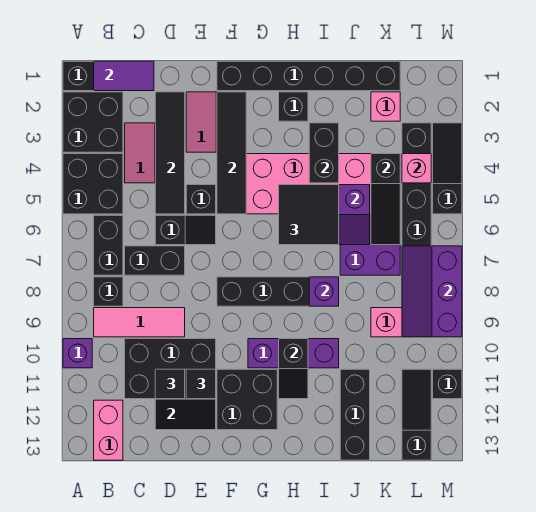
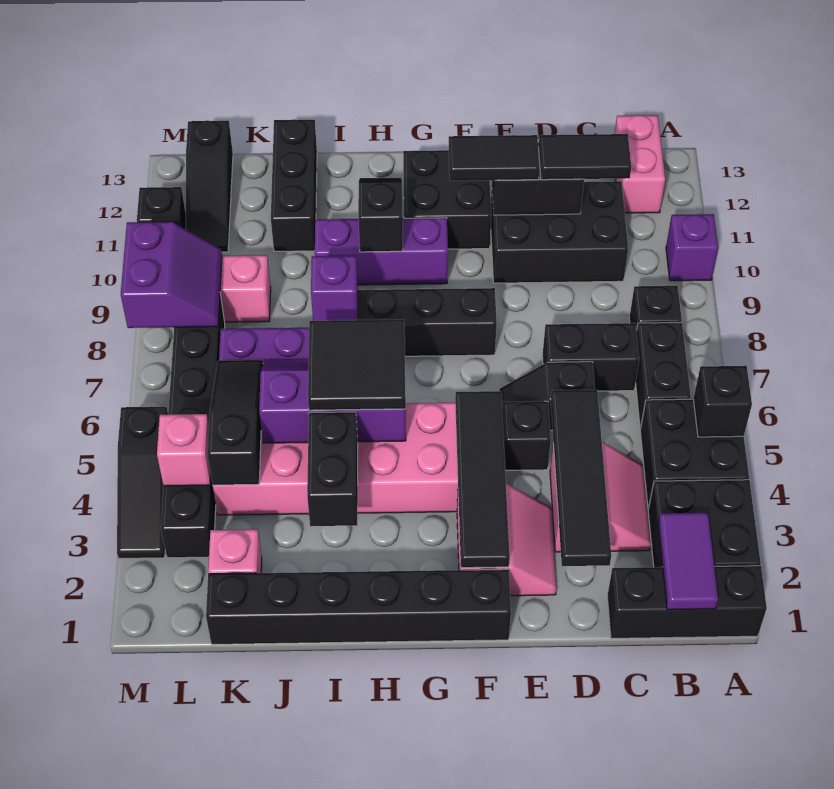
purple tile B1:C1 level 2 -> purple tile B1:B2 level 2
pink tile B9:D9 level 1 -> none
black tile D11 level 3 -> black tile C11:D11 level 3
black tile E11 level 3 -> black tile E11:F11 level 3
black brick H2 level 1 -> black brick A5 level 2
purple slope L7:M9 level 2 top M -> purple slope L8:M9 level 2 top M

